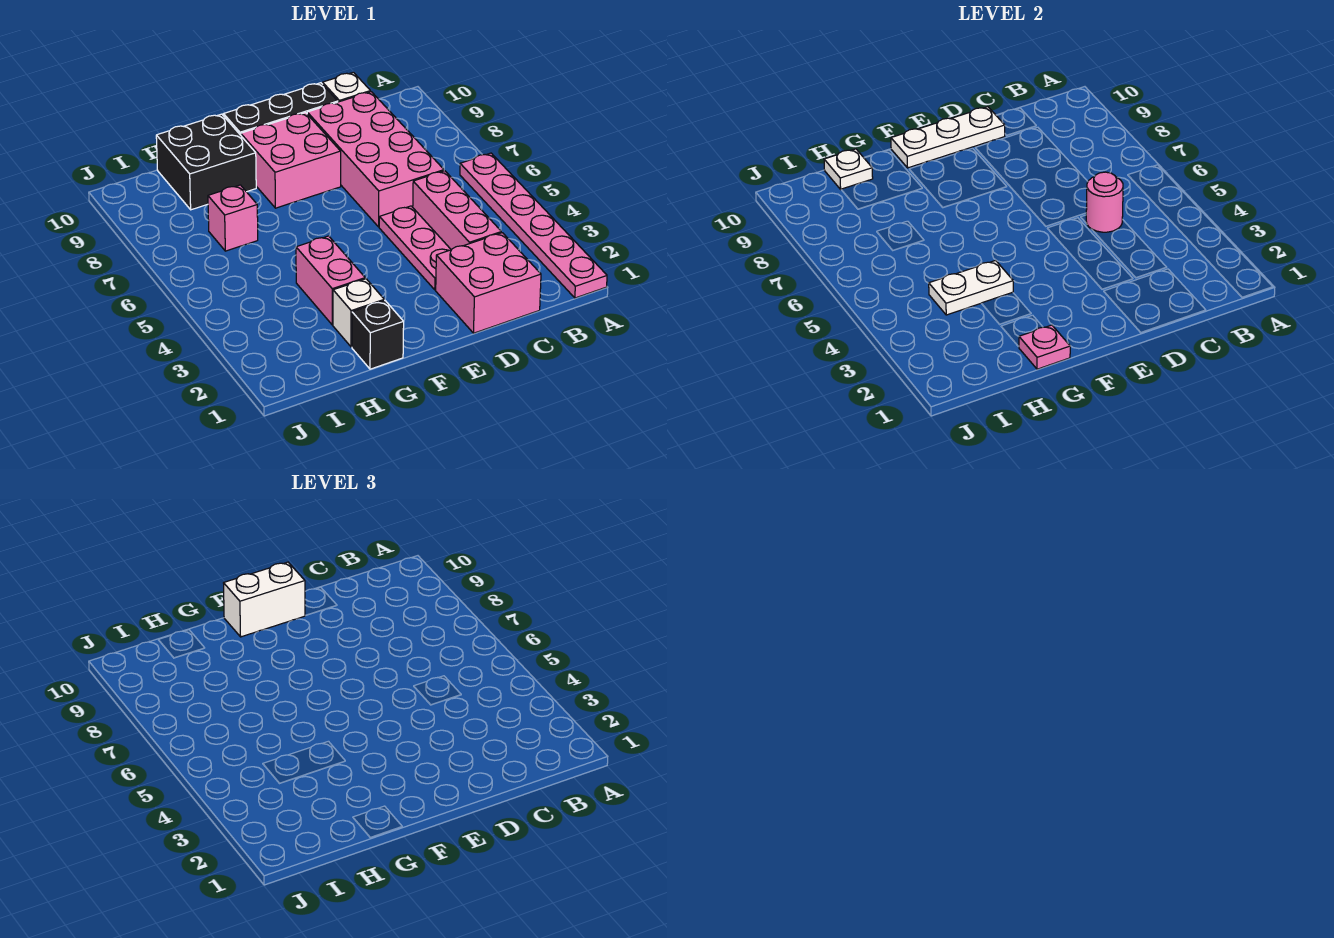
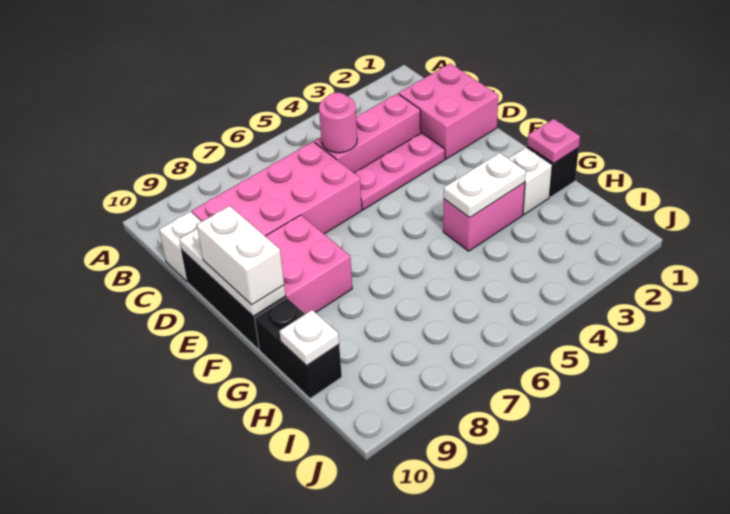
pink plate A1:A6 level 1 -> none
white plate G4:H4 level 2 -> white plate G3:G4 level 2
black brick G9:H10 level 1 -> black brick G10:H10 level 1
pink brick H7 level 1 -> none

